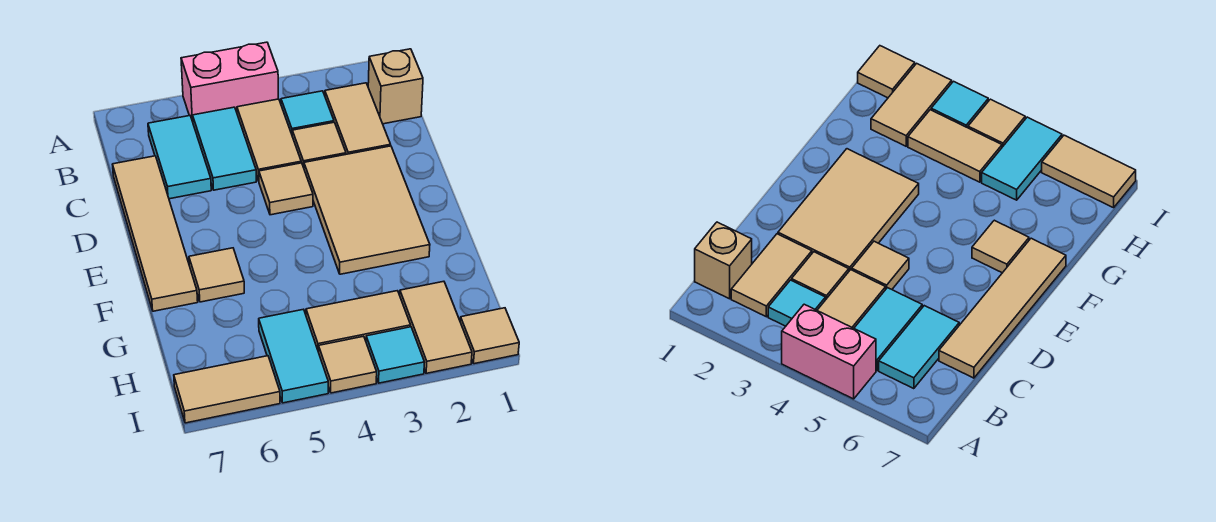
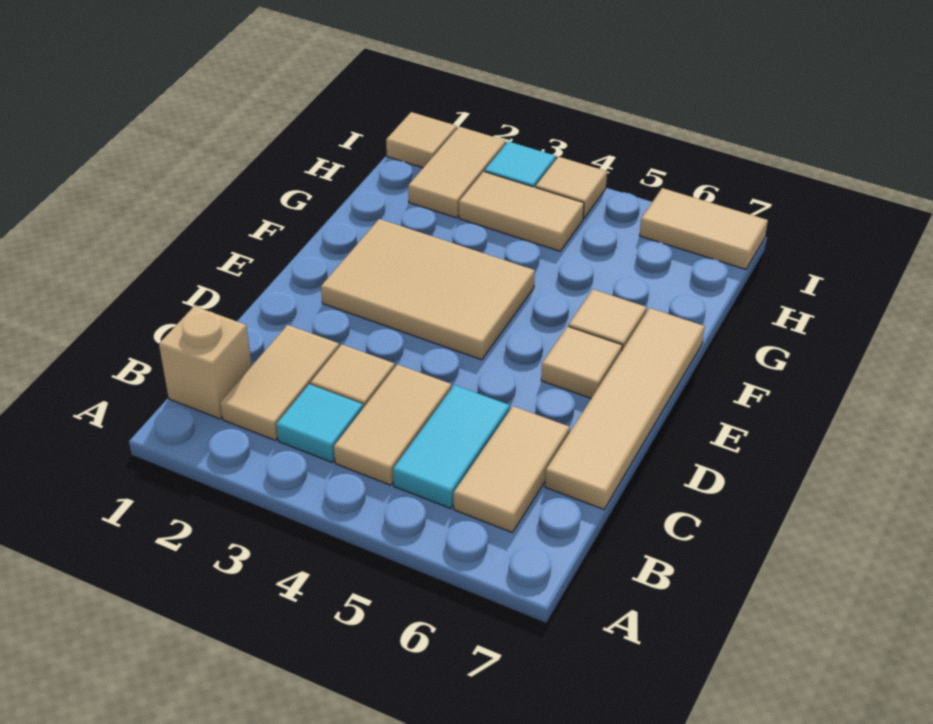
pink brick A4:A5 level 1 -> none
cyan tile B6:C6 level 1 -> tan tile B6:C6 level 1
tan tile D2:F3 level 1 -> tan tile E2:F4 level 1
tan tile D4 level 1 -> tan tile E6 level 1
cyan tile H5:I5 level 1 -> none

